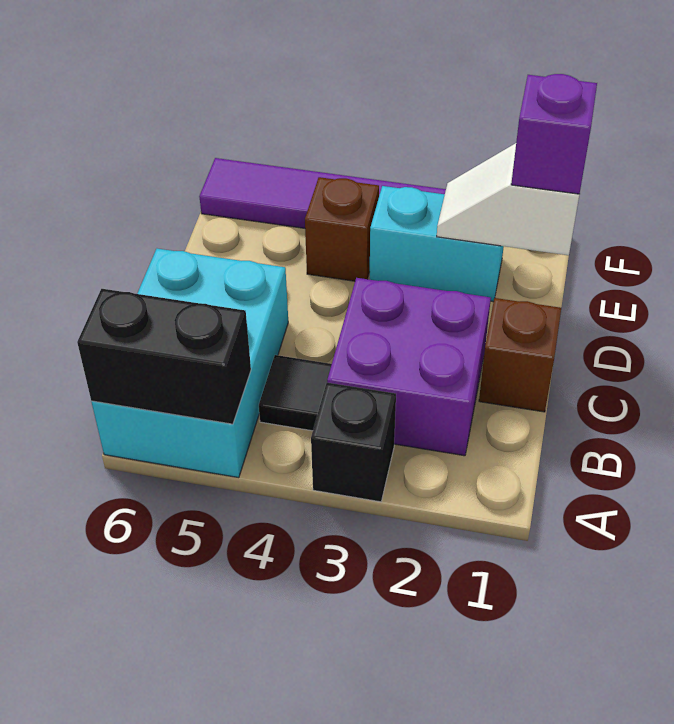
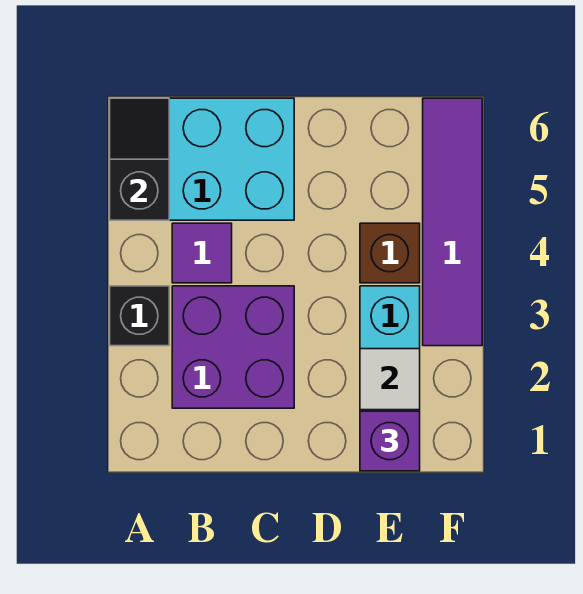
black brick A5:A6 level 2 -> black slope A5:A6 level 2 top 5
black tile B4 level 1 -> purple tile B4 level 1
brown brick C1 level 1 -> none

